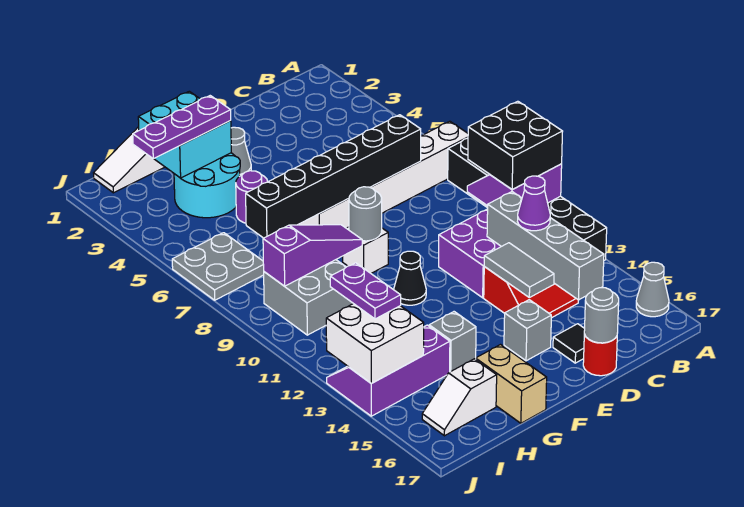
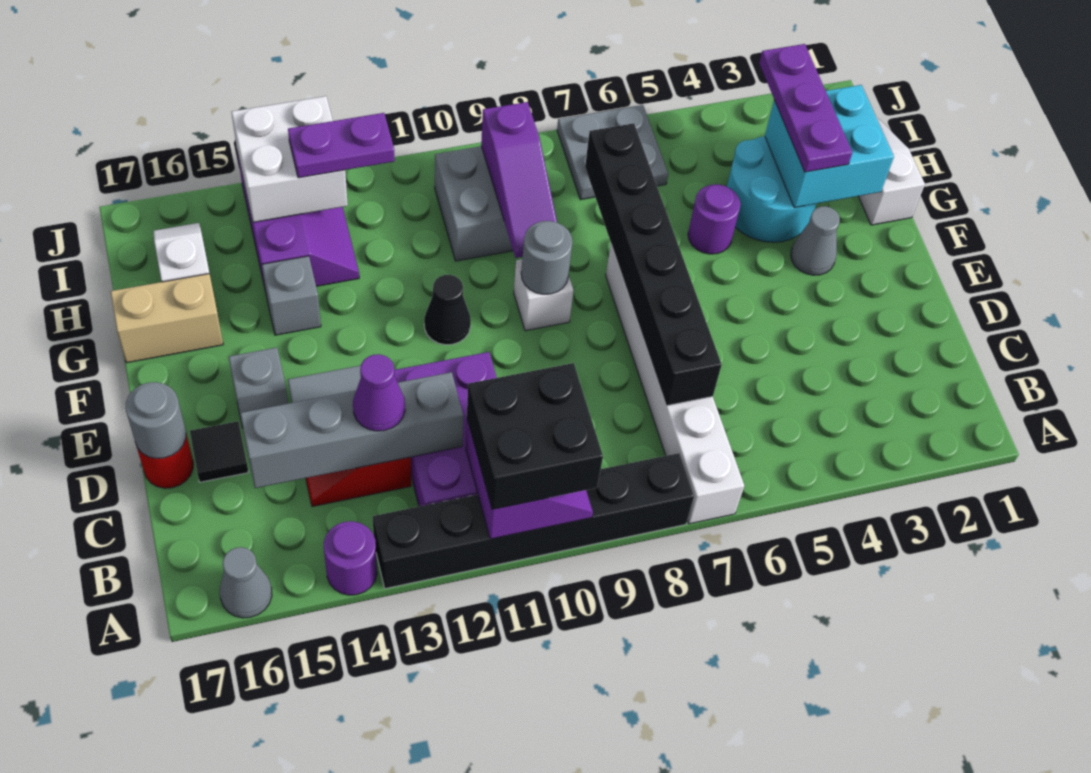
none -> purple round brick A14 level 1

